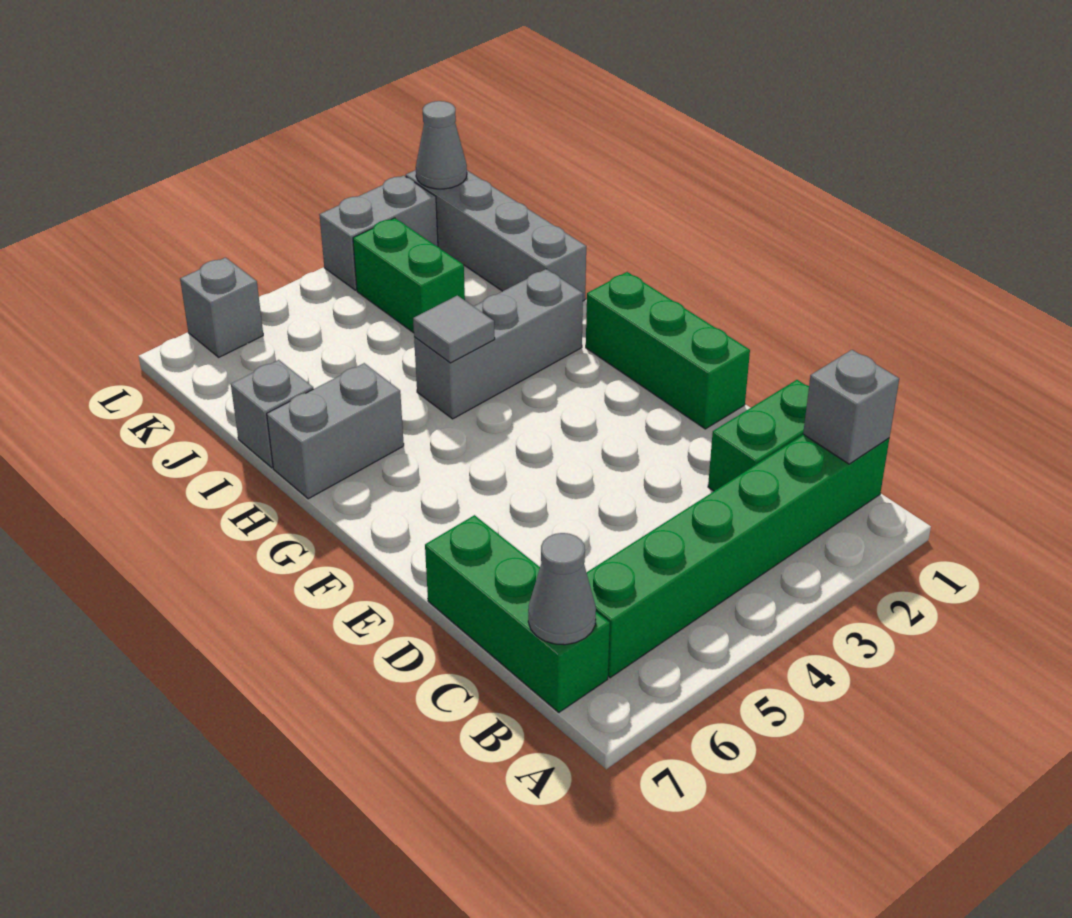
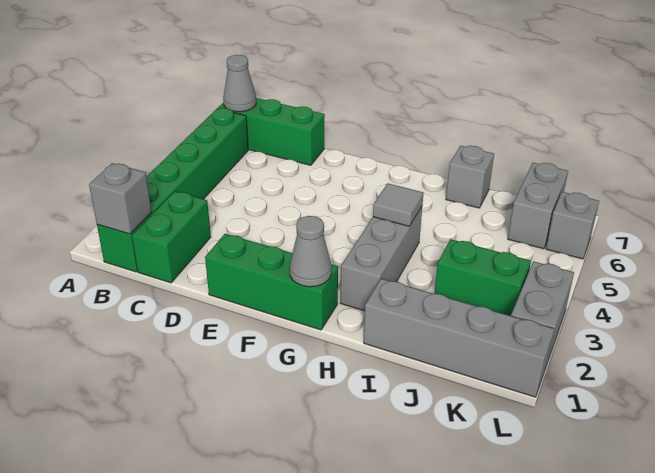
grey brick H6:H7 level 1 -> grey brick K6:K7 level 1
grey cone L1 level 2 -> grey cone G1 level 2

